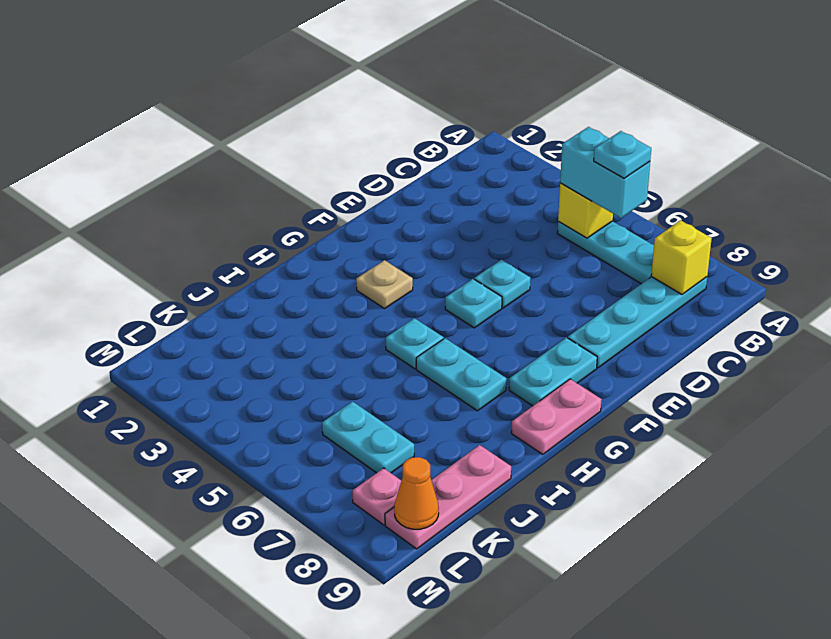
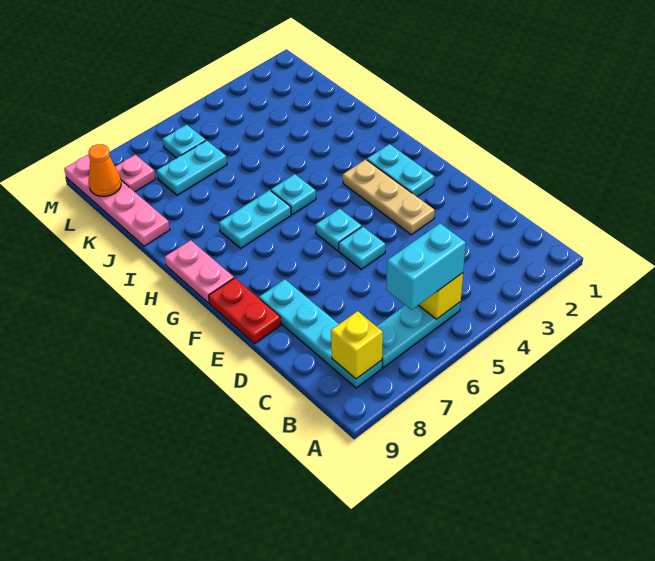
cyan plate B6 level 4 -> cyan plate L6 level 1
none -> red plate E9:F9 level 1
cyan plate F8:G8 level 1 -> cyan plate F2:G2 level 1
tan plate G3 level 1 -> tan plate E3:G3 level 1
pink plate J9:L9 level 1 -> pink plate J9:M9 level 1

